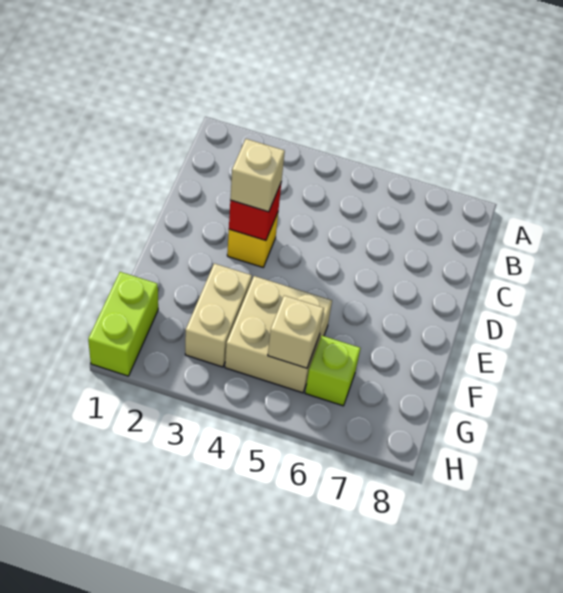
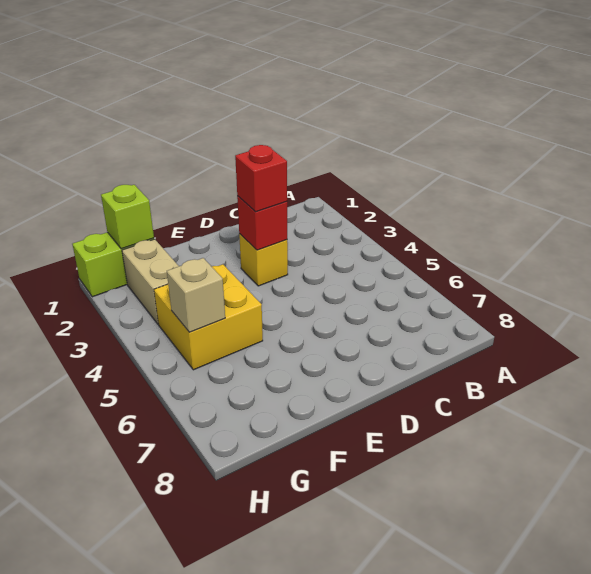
tan brick D3 level 3 -> red brick D3 level 3
tan brick F3:G3 level 1 -> tan brick G2:G3 level 1
tan brick F4:G5 level 1 -> yellow brick F4:G5 level 1
lime brick G6 level 1 -> lime brick G1 level 2

